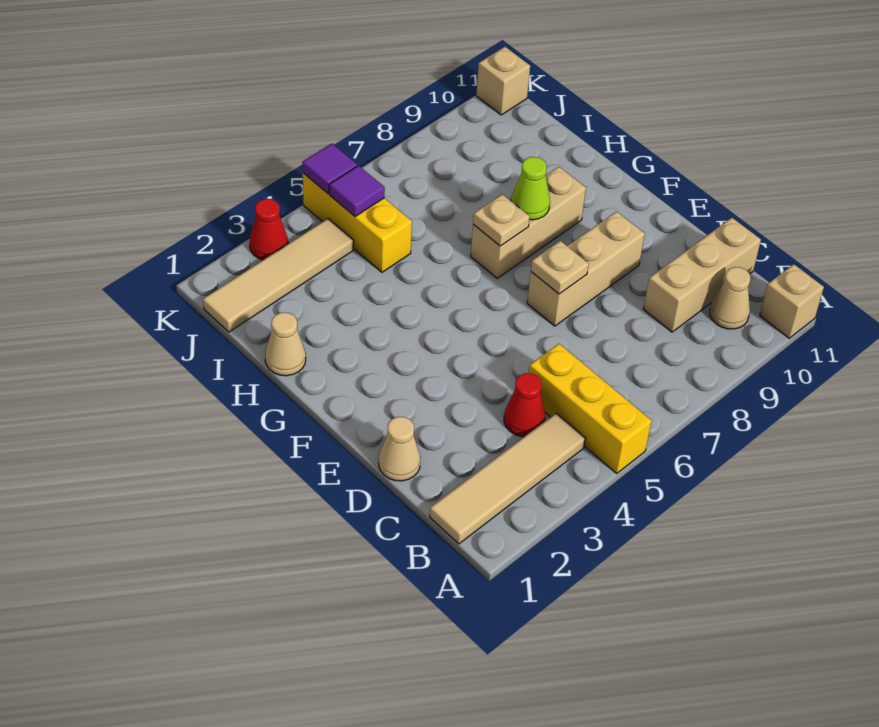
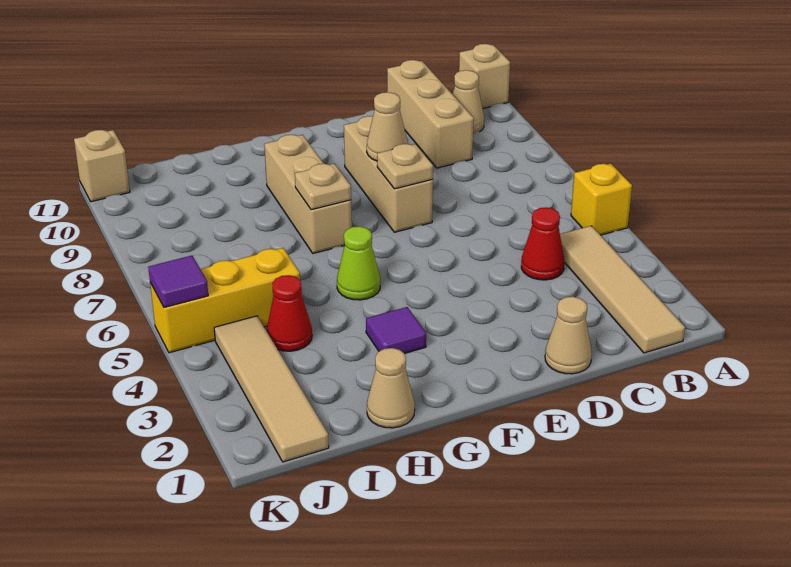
yellow brick A5:C5 level 1 -> yellow brick A5 level 1
none -> tan cone E8 level 2
lime cone G8 level 2 -> lime cone G5 level 1
purple tile J5 level 2 -> purple tile G3 level 1
red cone K3 level 1 -> red cone I4 level 1

